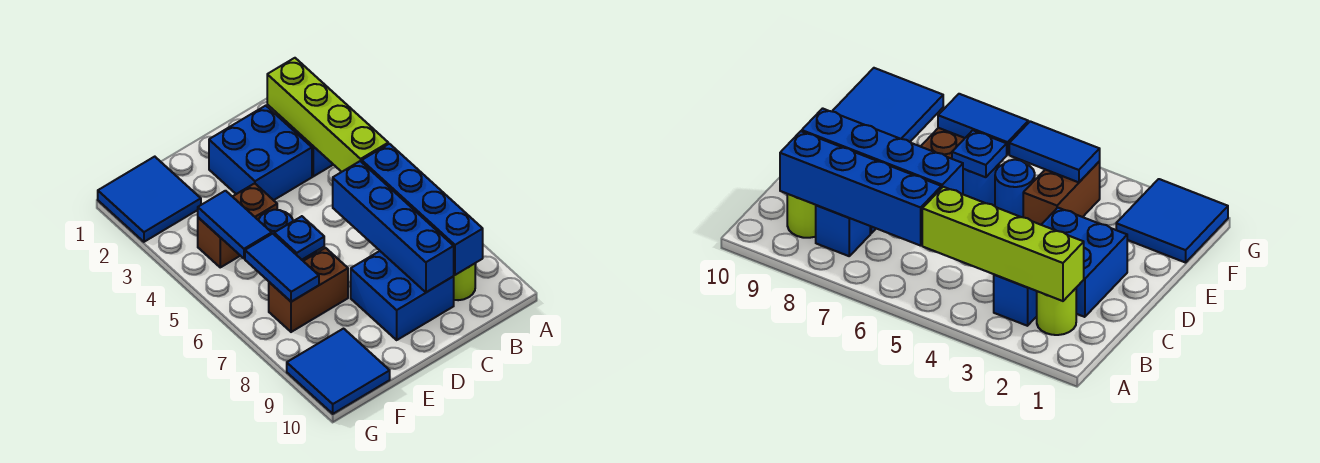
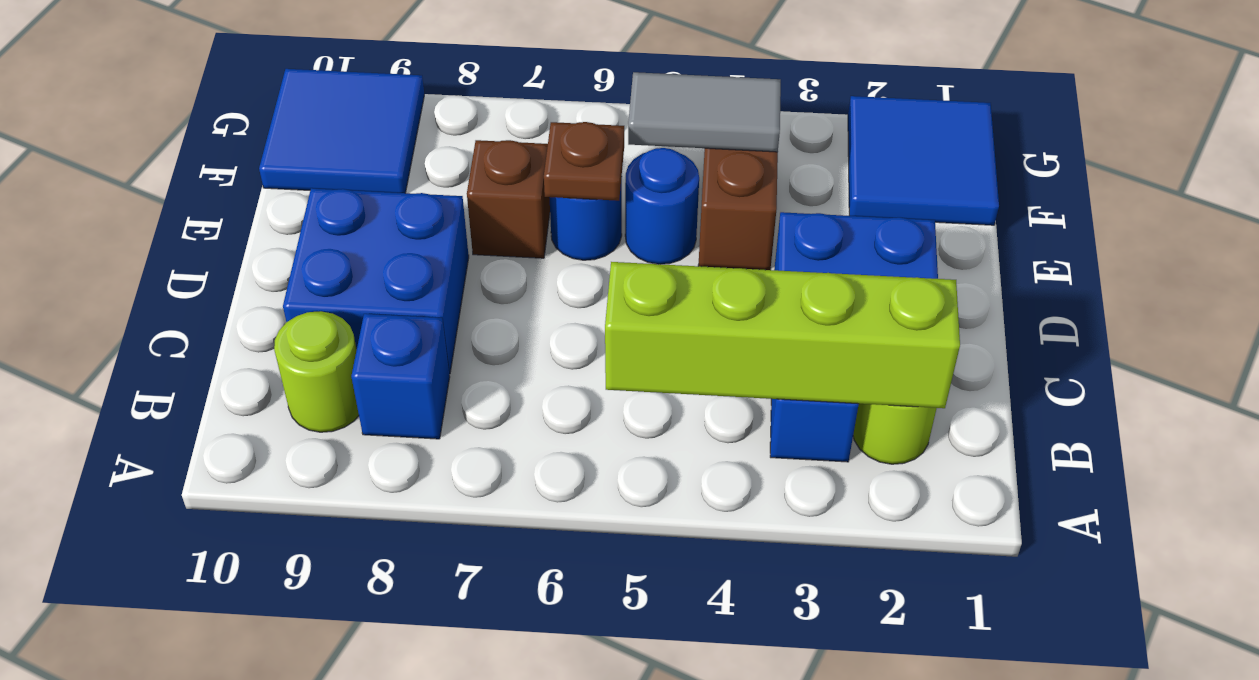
blue brick B6:B9 level 2 -> none
blue brick C6:C9 level 2 -> none
blue plate E6 level 2 -> brown plate E6 level 2
brown brick E7:F7 level 1 -> brown brick E7 level 1
blue tile F4:F5 level 2 -> grey tile F4:F5 level 2
blue tile F6:F7 level 2 -> none

